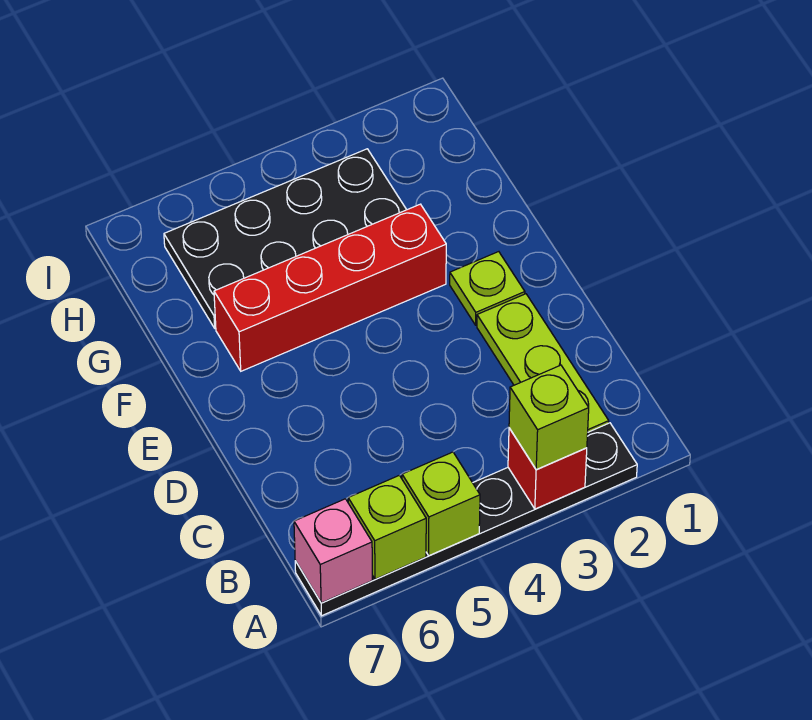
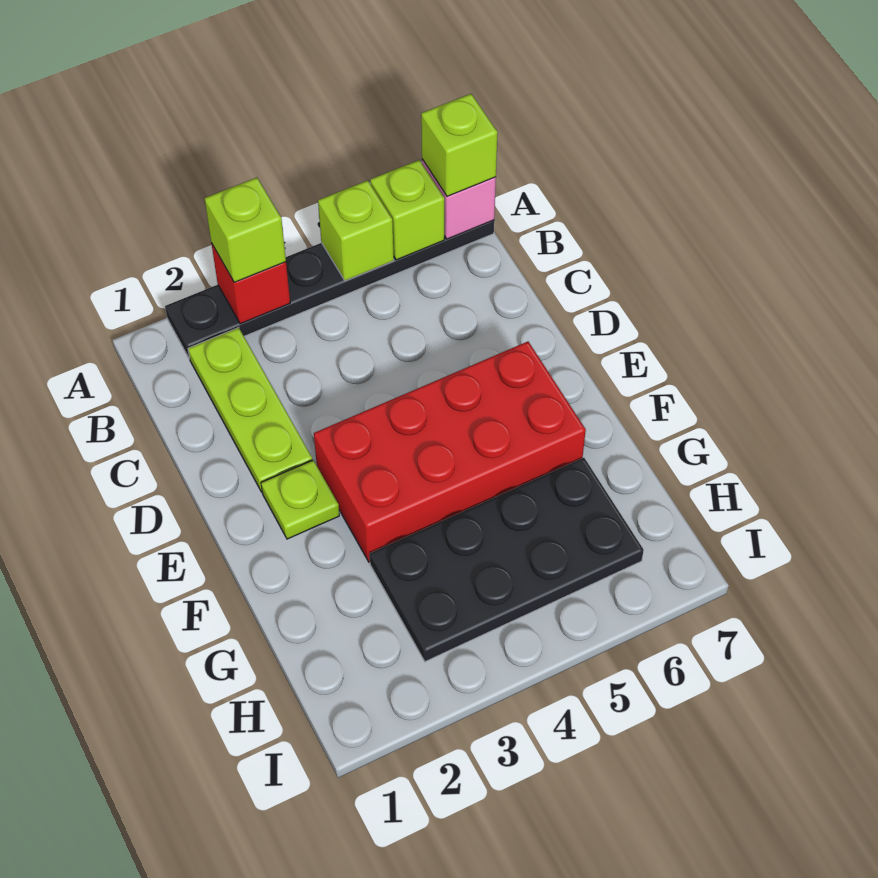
none -> lime brick A7 level 3
red brick F3:F6 level 1 -> red brick E3:F6 level 1

